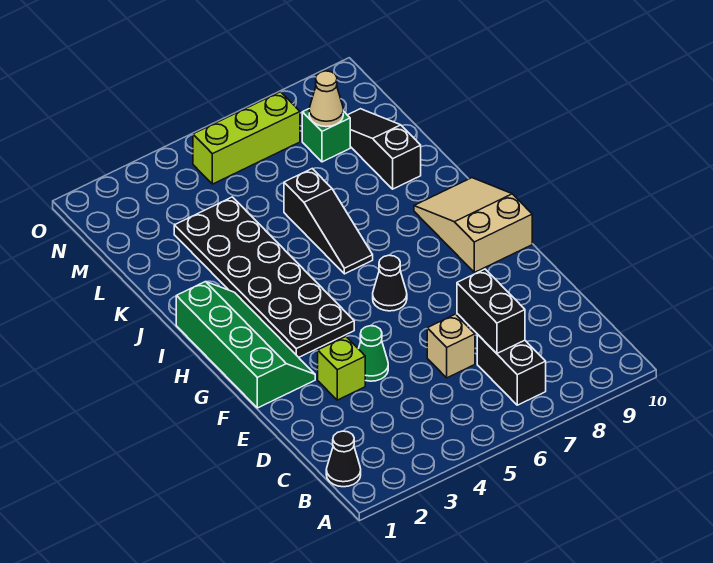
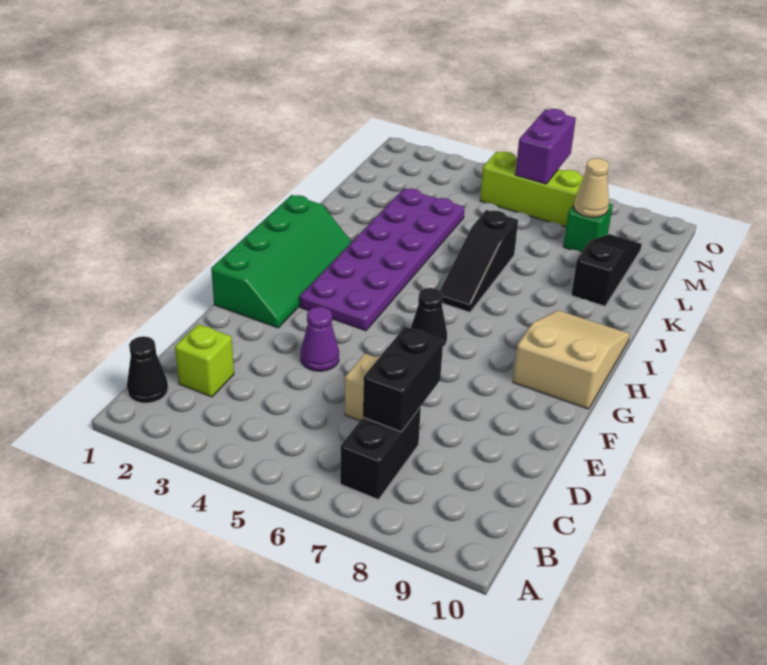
lime brick E3 level 1 -> lime brick C2 level 1
green cone E4 level 1 -> purple cone E4 level 1
black plate G3:L4 level 1 -> purple plate G3:L4 level 1
none -> purple brick N6:O6 level 2

